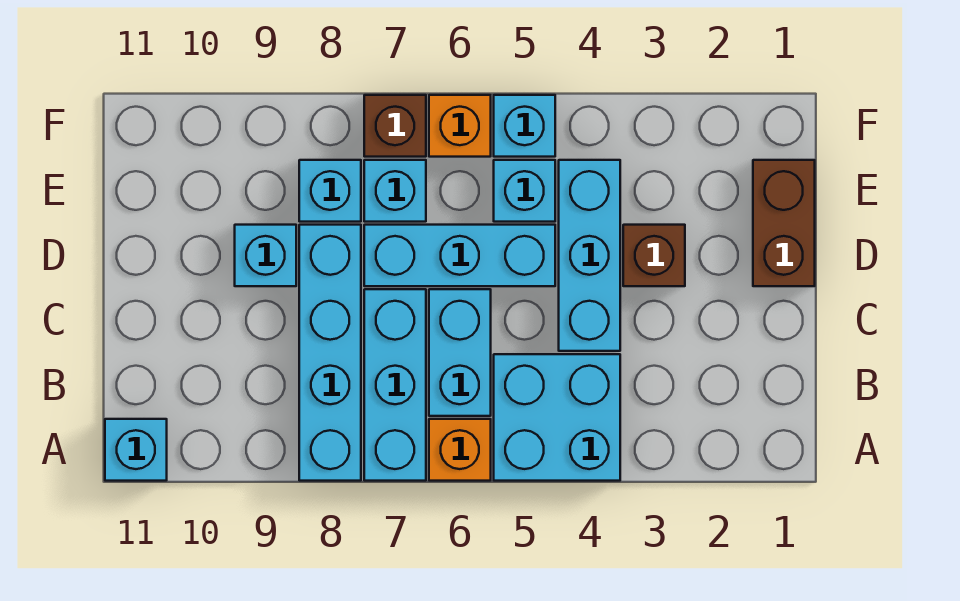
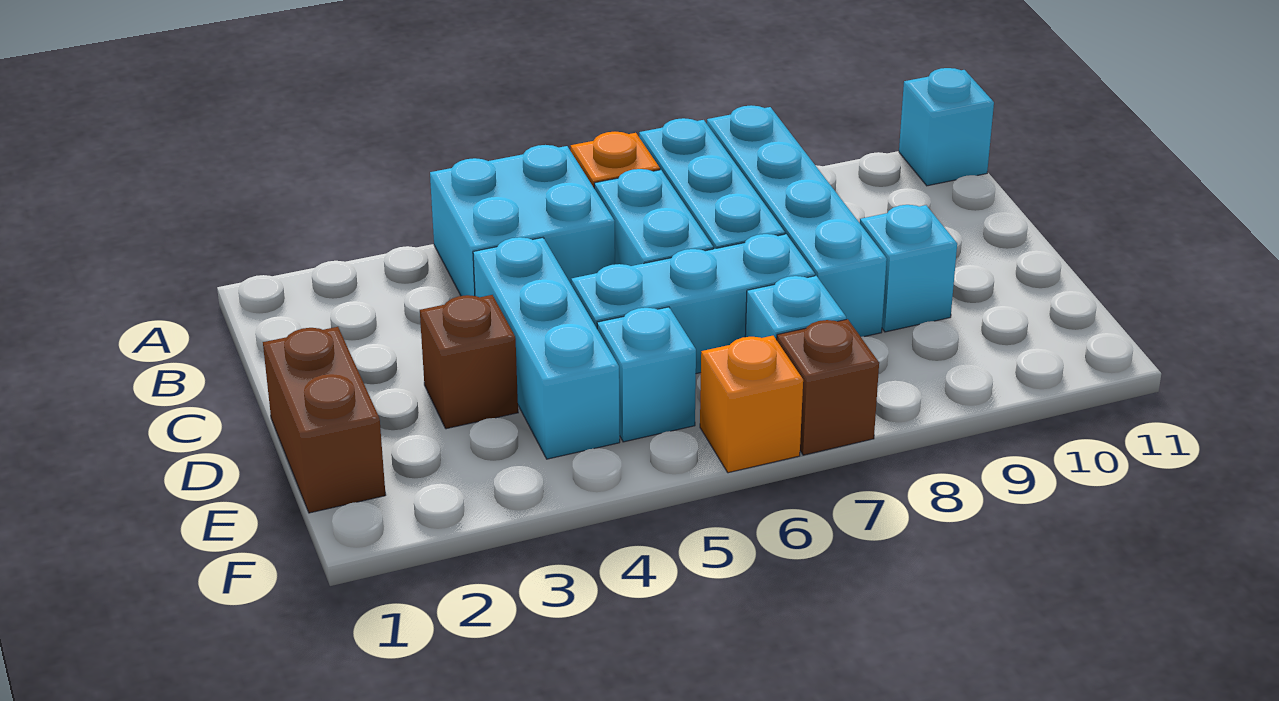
cyan brick E8 level 1 -> none
cyan brick F5 level 1 -> none

